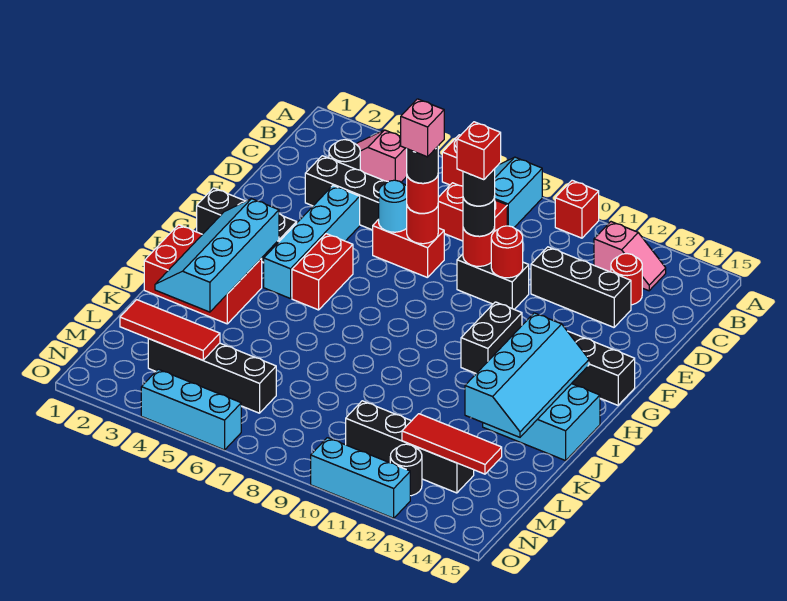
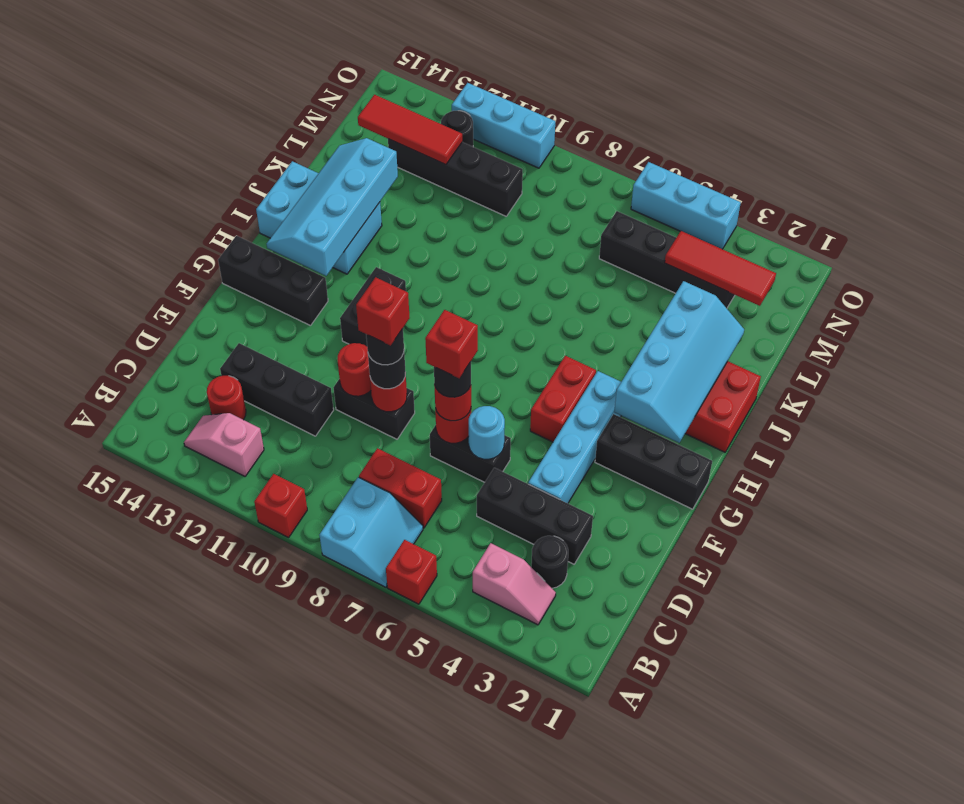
red brick E6:E7 level 1 -> black brick E6:E7 level 1
pink brick E7 level 5 -> red brick E7 level 5

